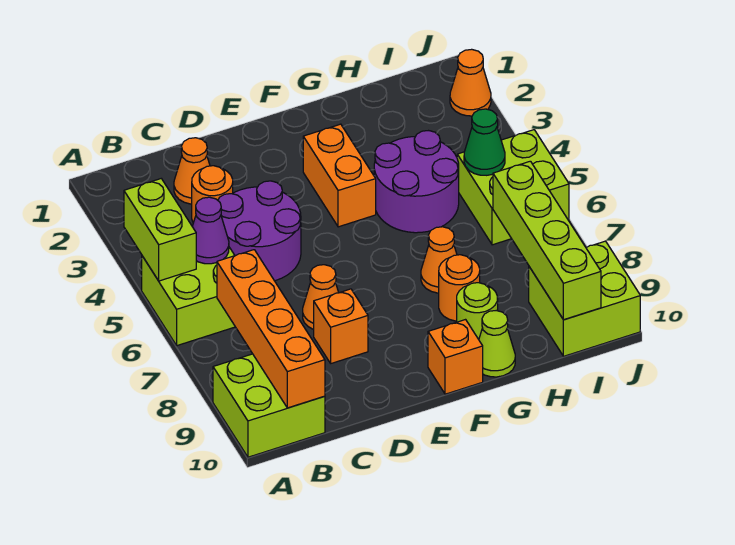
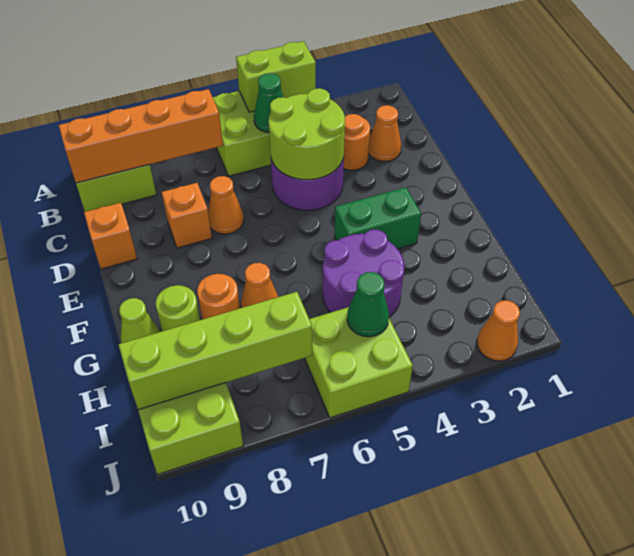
purple cone B5 level 2 -> green cone B5 level 2
none -> lime round brick C4:D5 level 2
orange brick F3:F4 level 1 -> green brick F3:F4 level 1
orange brick F10 level 1 -> orange brick D10 level 1

